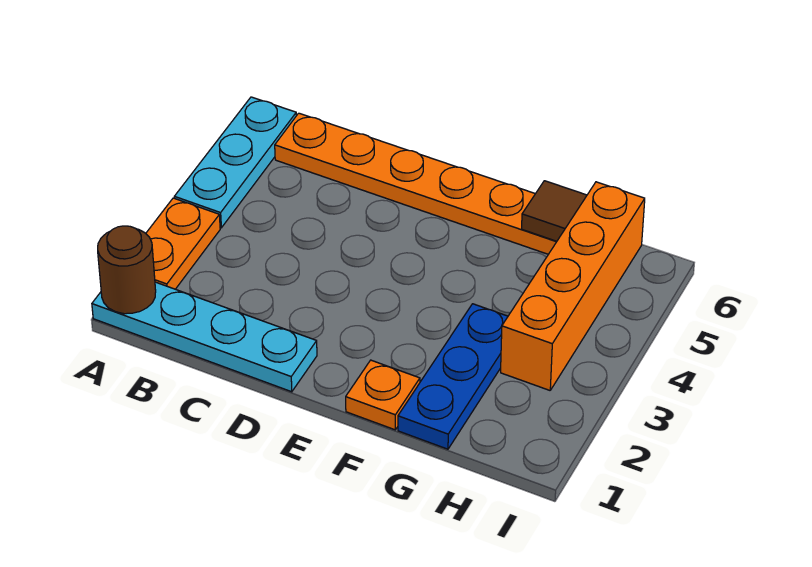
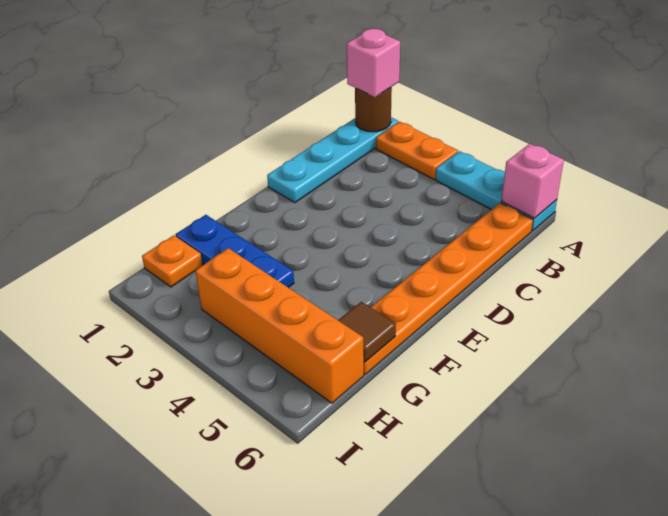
none -> pink brick A1 level 3
none -> pink brick A6 level 2
orange plate F1 level 1 -> orange plate H1 level 1

